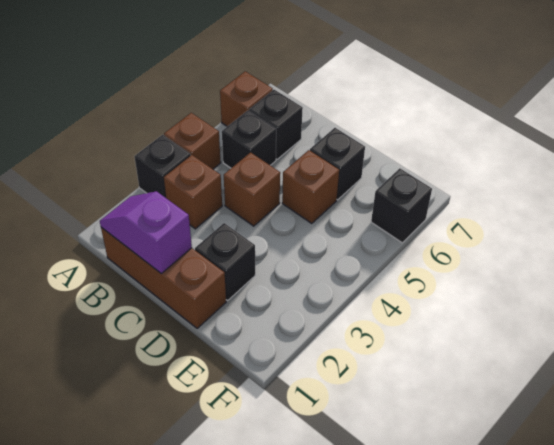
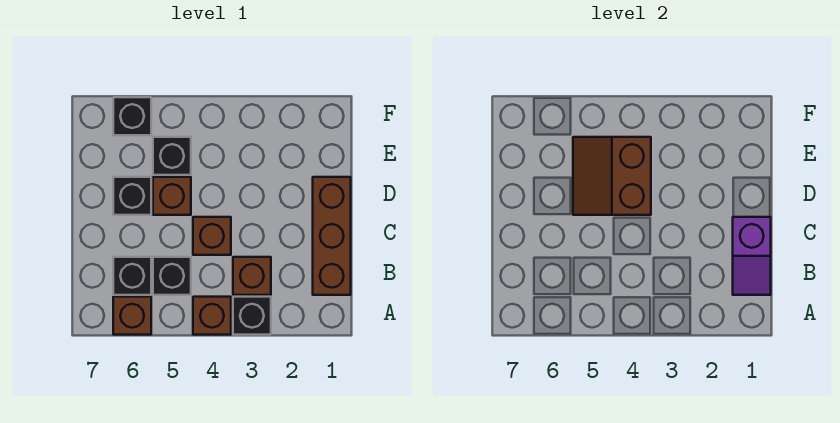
black brick D2 level 1 -> black brick E5 level 1
none -> brown slope D4:E5 level 2 top 4

